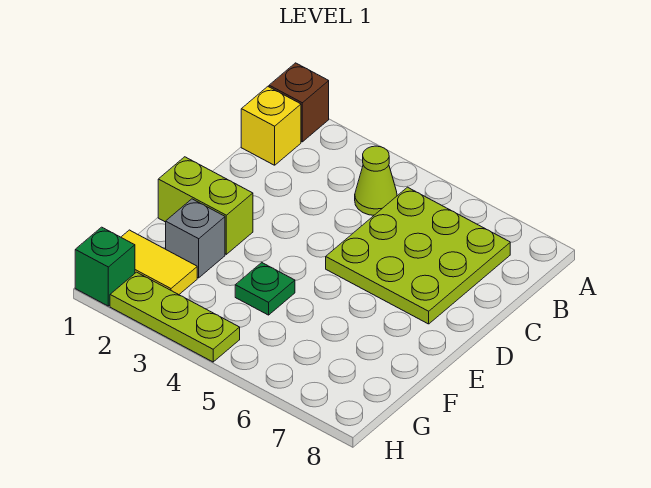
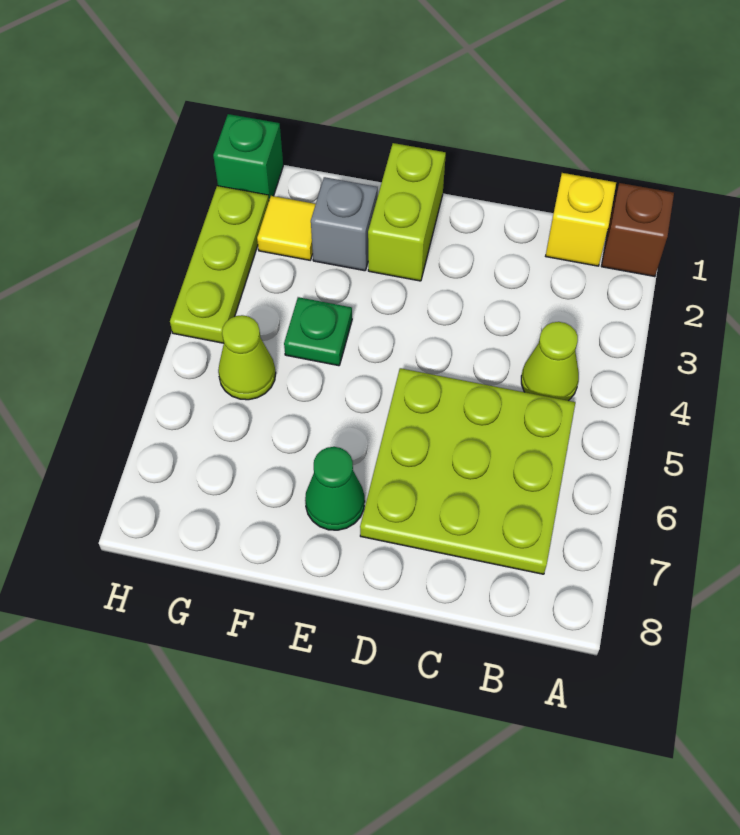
none -> green cone E7 level 1
yellow tile G1:G2 level 1 -> yellow tile G2 level 1
none -> lime cone G5 level 1

